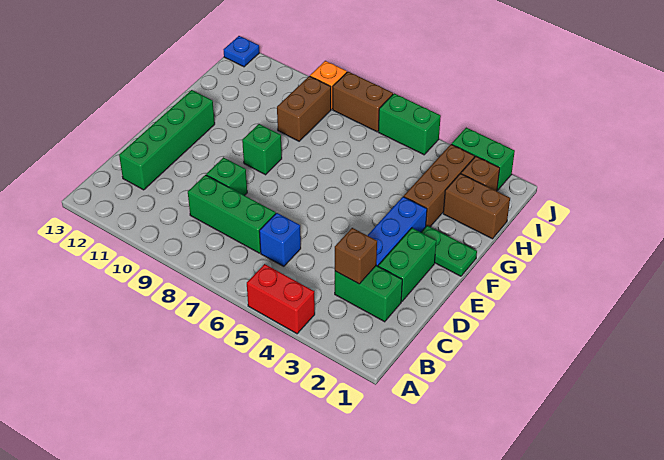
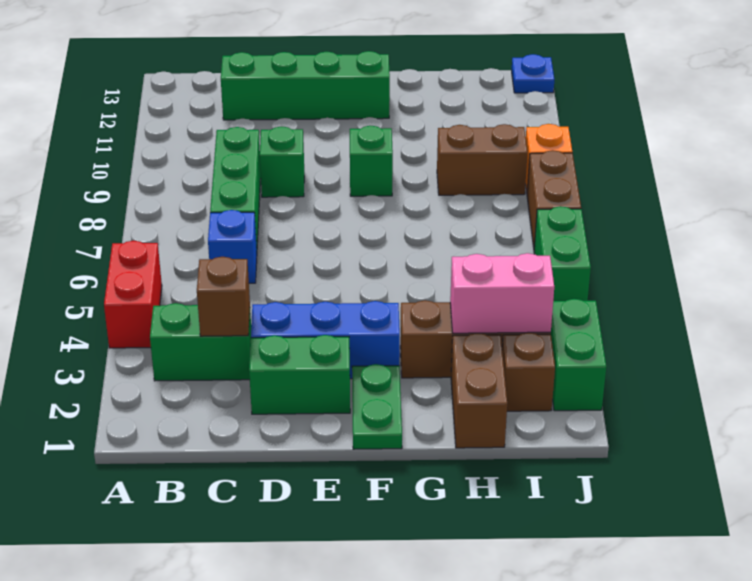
green brick C2:C3 level 1 -> green brick B3:C3 level 1
none -> pink brick H3:I3 level 2

